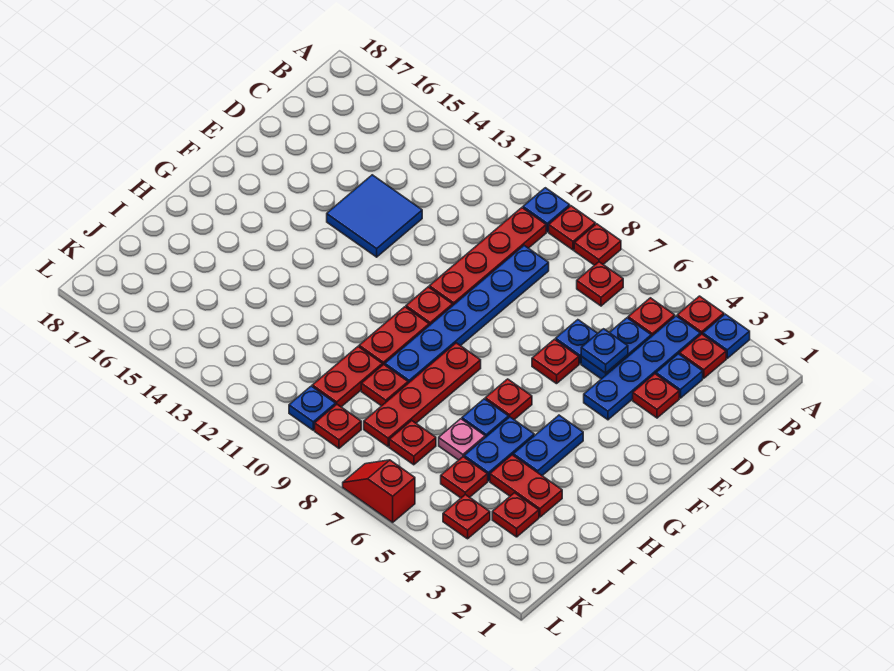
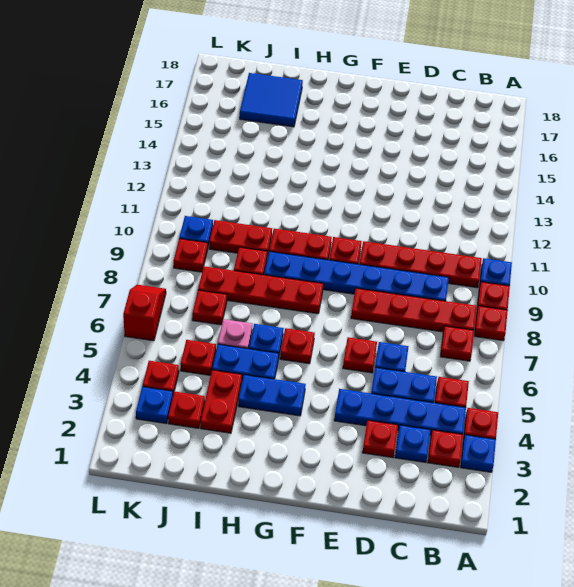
none -> red plate B8:E8 level 1
blue plate D5 level 2 -> blue plate K3 level 1
blue tile D13:E14 level 1 -> blue tile I16:J17 level 1

